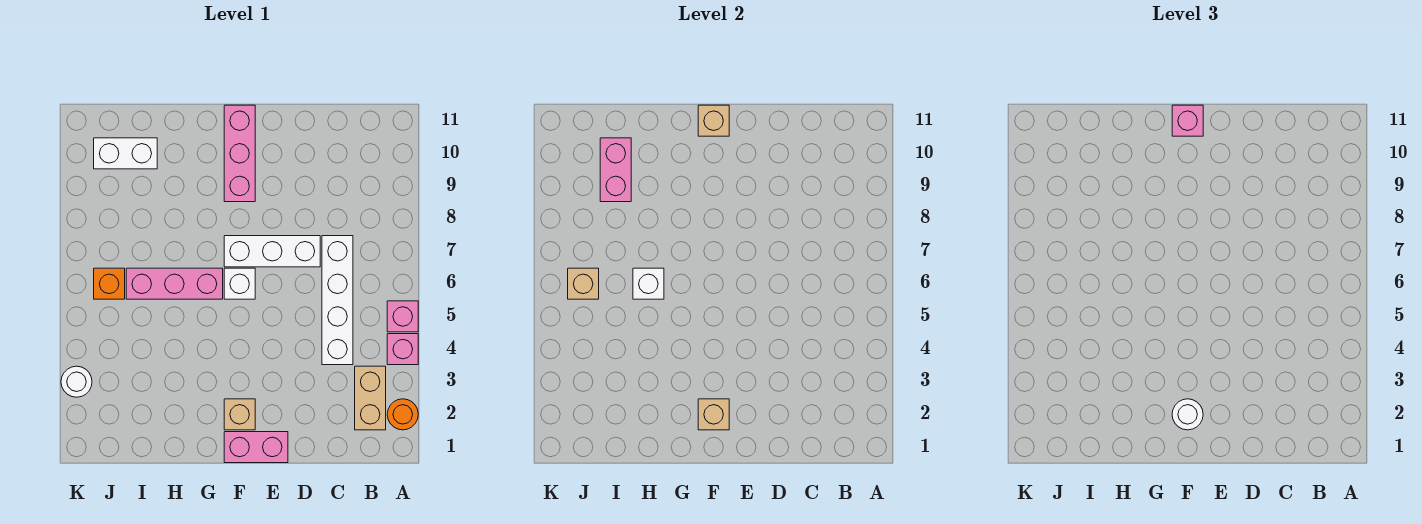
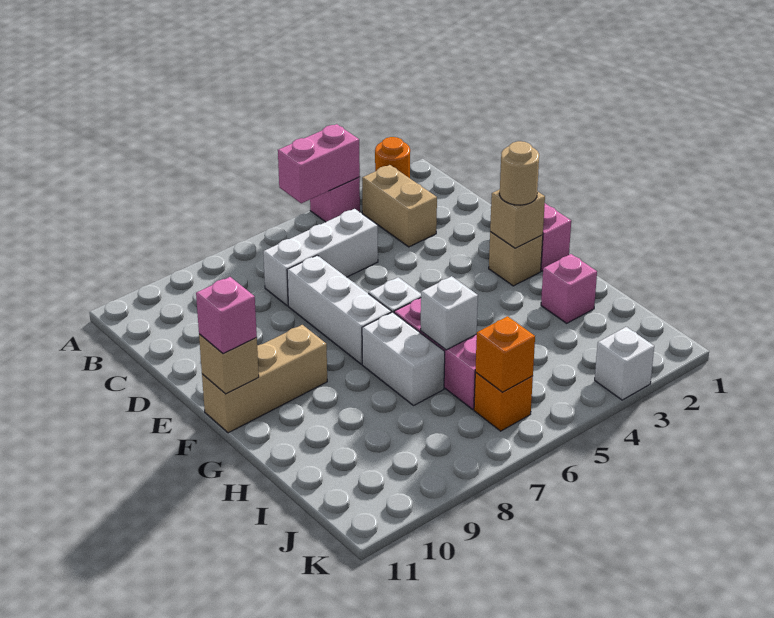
pink brick A5 level 1 -> pink brick H2 level 1
tan brick B2:B3 level 1 -> tan brick B3:C3 level 1
white brick C4:C7 level 1 -> white brick C5:C7 level 1
white round brick F2 level 3 -> tan round brick F2 level 3
pink brick F9:F11 level 1 -> tan brick F9:F11 level 1
pink brick I9:I10 level 2 -> pink brick A4:A5 level 2
white brick I10:J10 level 1 -> white brick G7:H7 level 1
tan brick J6 level 2 -> orange brick J6 level 2
white round brick K3 level 1 -> white brick K3 level 1

